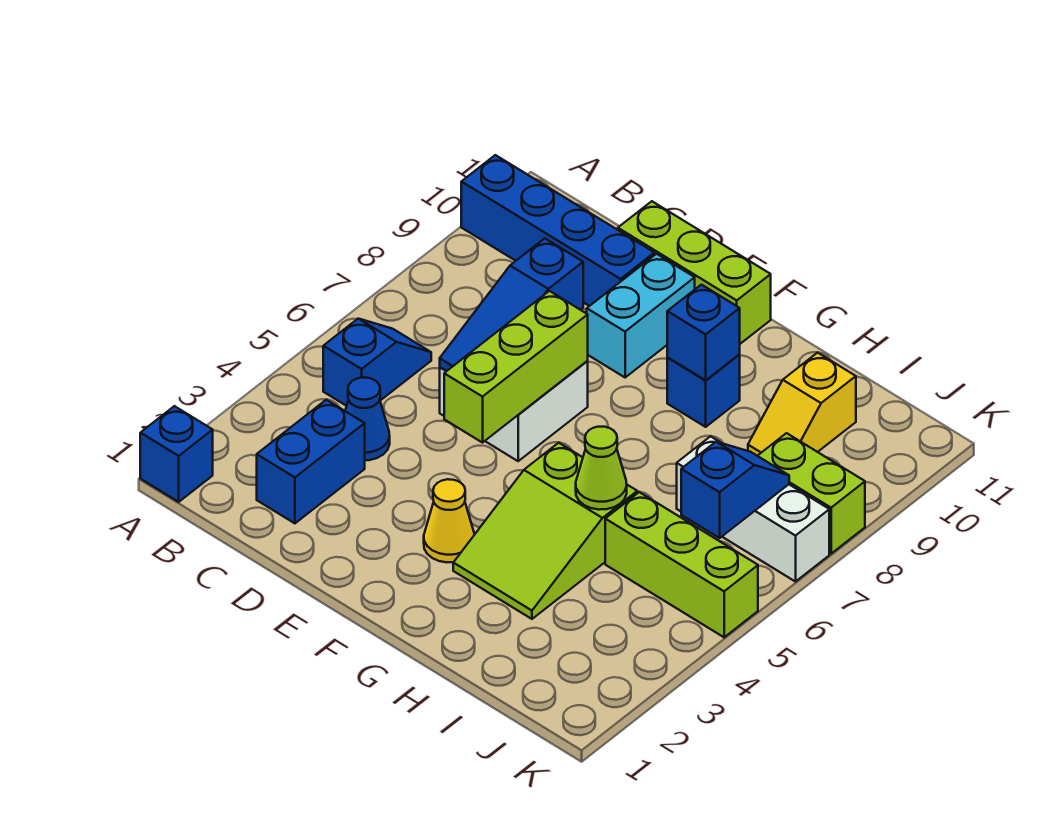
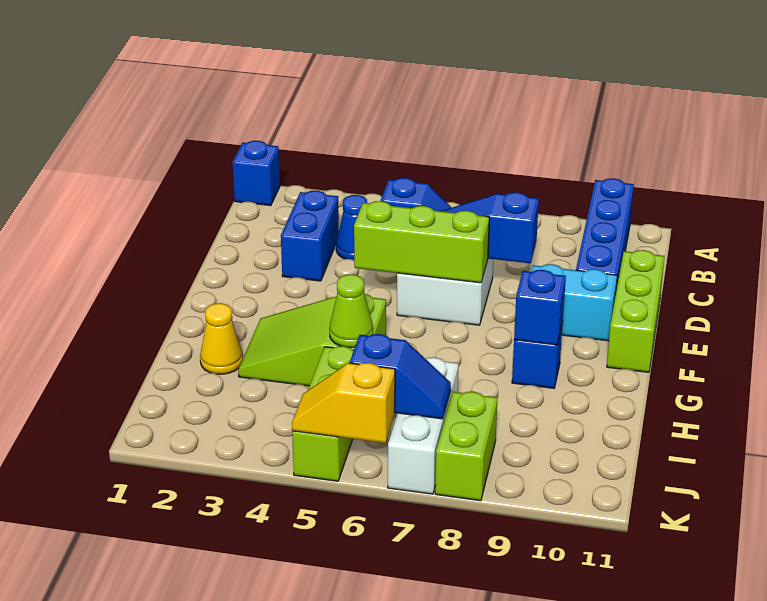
blue brick C2:C3 level 1 -> blue brick C3:D3 level 1
yellow cone F3 level 1 -> yellow cone H2 level 1
yellow slope I9:I10 level 1 top 10 -> yellow slope K5:K6 level 2 top 6

